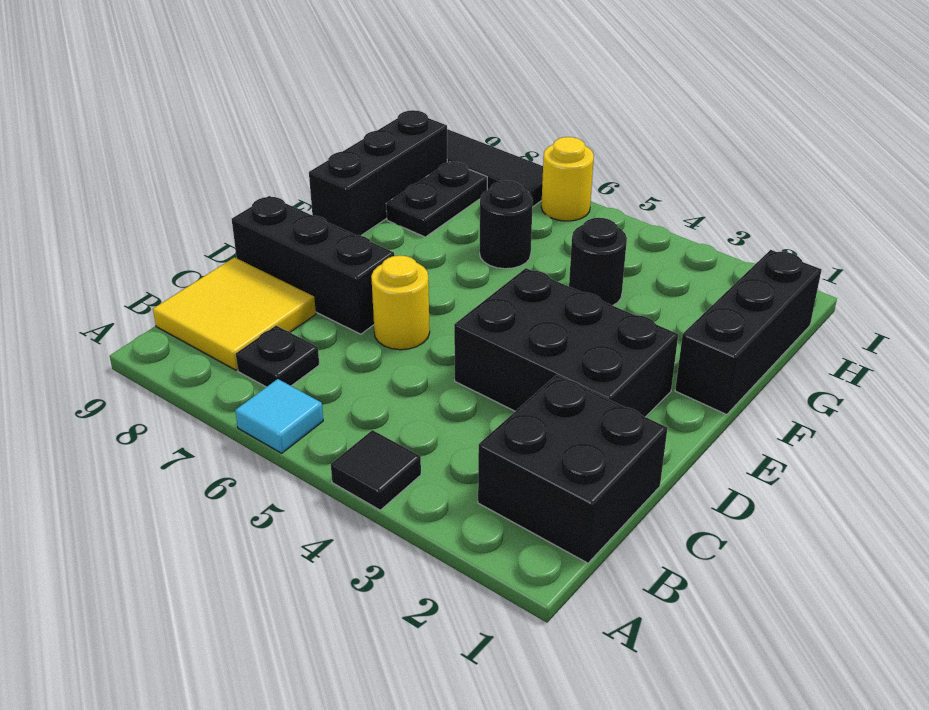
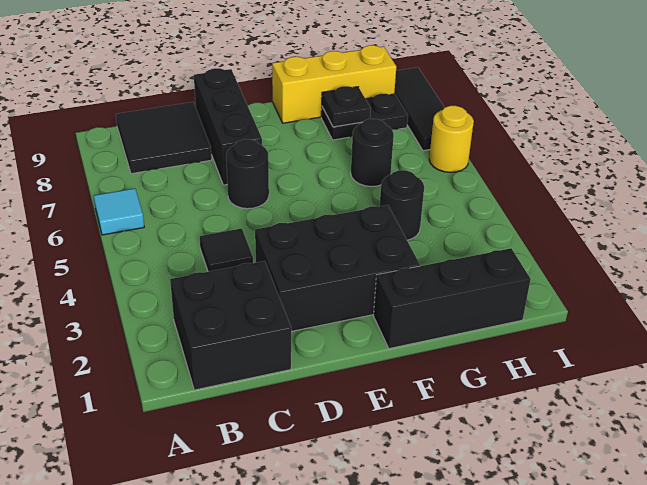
black tile A4 level 1 -> black tile C4 level 1
black plate B7 level 1 -> black plate G8 level 2
yellow tile B8:C9 level 1 -> black tile B8:C9 level 1
black brick D2:E4 level 1 -> black brick D2:F3 level 1
yellow round brick D6 level 1 -> black round brick D6 level 1
black brick F9:H9 level 1 -> yellow brick F9:H9 level 1

